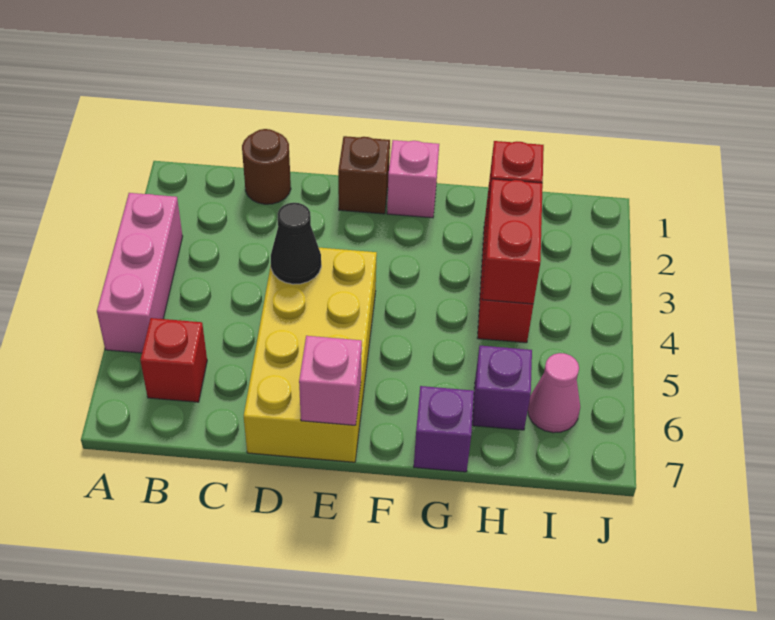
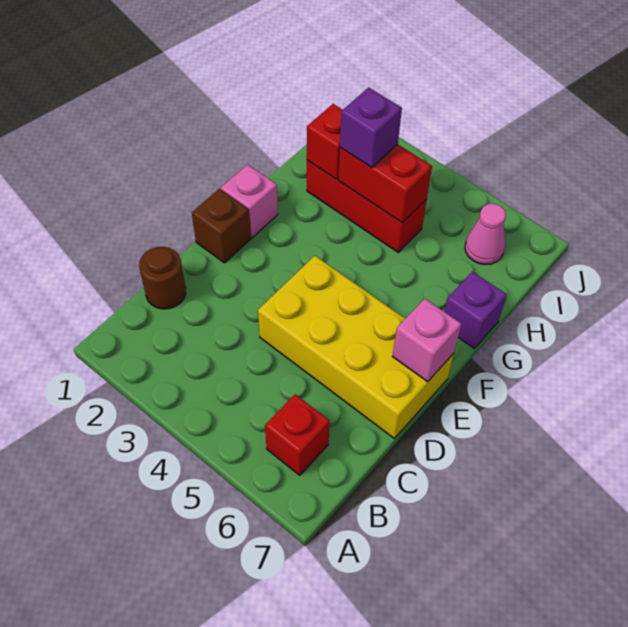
pink brick A3:A5 level 1 -> none
black cone D4 level 2 -> none
purple brick H6 level 1 -> purple brick H3 level 3

